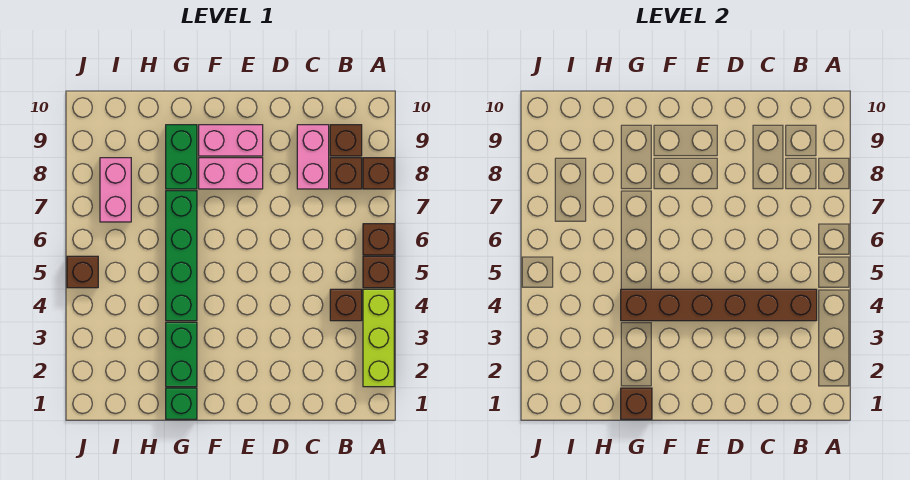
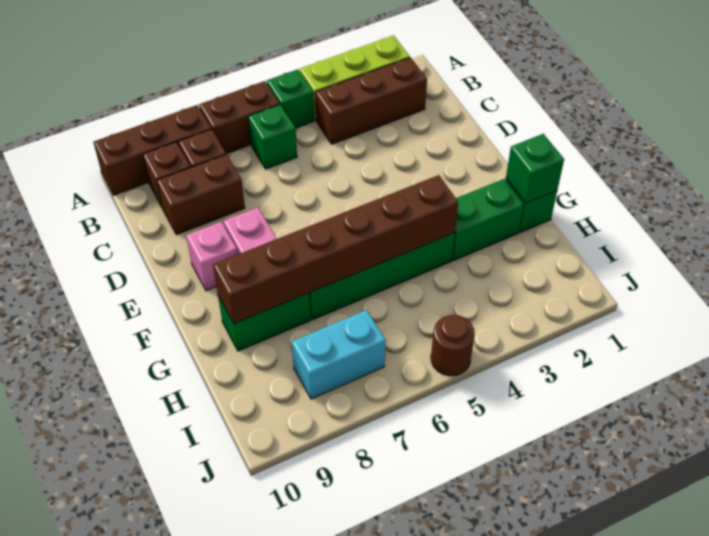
brown brick A5 level 1 -> green brick A5 level 1
brown brick A6 level 1 -> brown brick A6:A7 level 1
brown brick A8 level 1 -> brown brick A8:A10 level 1
brown brick B4 level 1 -> brown brick B2:B4 level 1
brown brick B4:G4 level 2 -> brown brick G4:G9 level 2
none -> green brick B6 level 1
pink brick C8:C9 level 1 -> brown brick C8:C9 level 1
pink brick E9:F9 level 1 -> pink brick E9 level 1
brown brick G1 level 2 -> green brick G1 level 2
pink brick I7:I8 level 1 -> cyan brick I7:I8 level 1
brown brick J5 level 1 -> brown round brick J5 level 1

